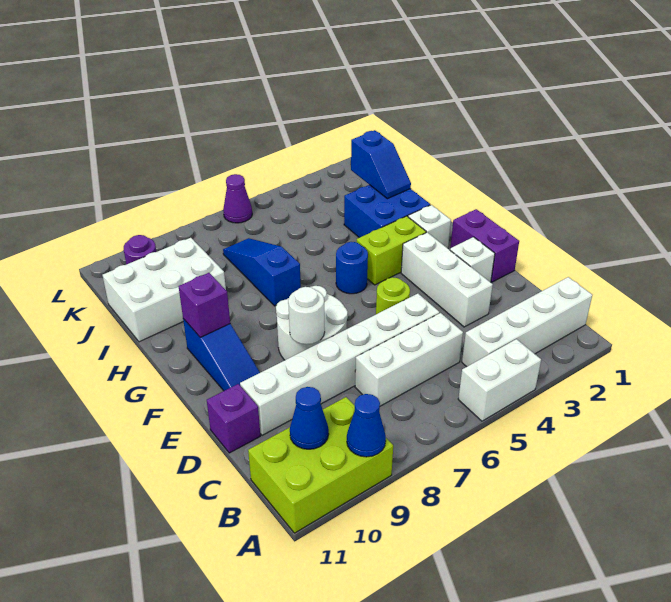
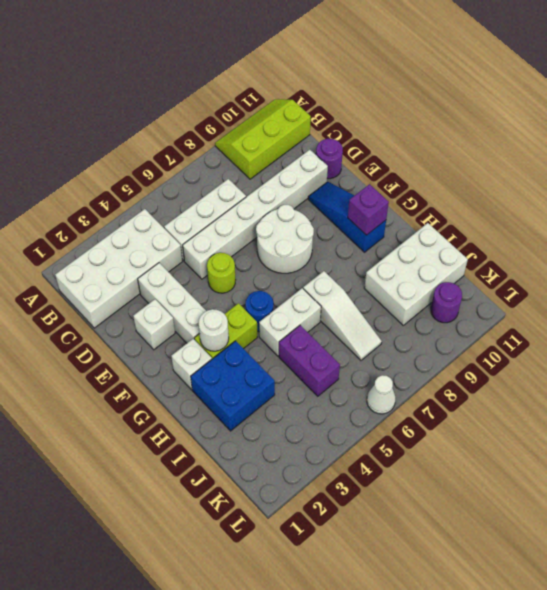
white brick A4:A5 level 1 -> white brick H5:H6 level 1
lime brick A9:B11 level 1 -> lime slope A9:B11 level 1 top B
blue cone A9 level 2 -> none
white brick B1:B4 level 1 -> white brick B1:C4 level 1
blue cone B10 level 2 -> none
purple brick D11 level 1 -> purple round brick D11 level 1
purple brick E1:F1 level 1 -> purple brick I5:J5 level 1
white round brick E8 level 2 -> white round brick G3 level 2
blue slope H7:J7 level 1 top H -> white slope H7:J7 level 1 top H
blue slope I2:J2 level 2 top J -> none
purple cone L6 level 1 -> white cone L6 level 1

